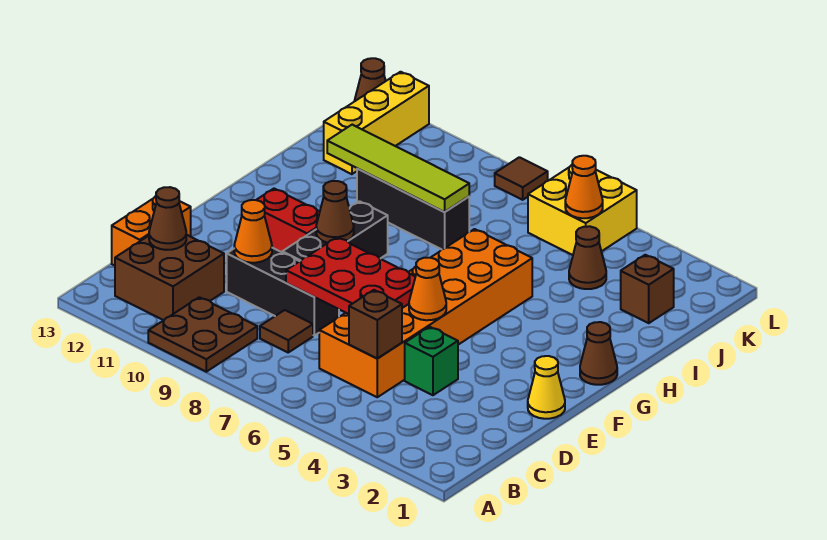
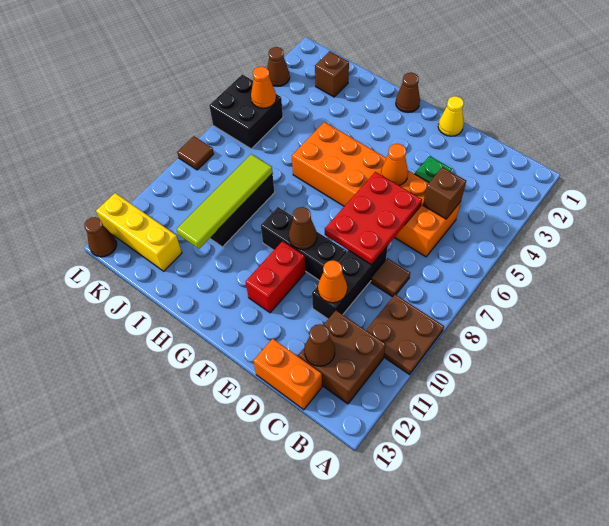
brown cone J4 level 1 -> brown cone L3 level 1
yellow brick K5:L6 level 1 -> black brick K5:L6 level 1

